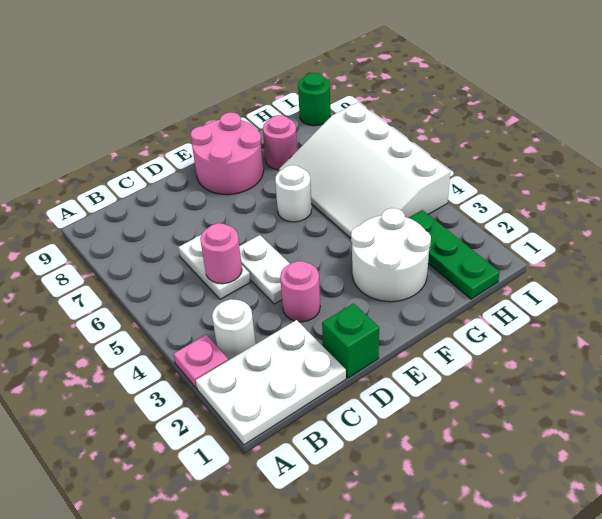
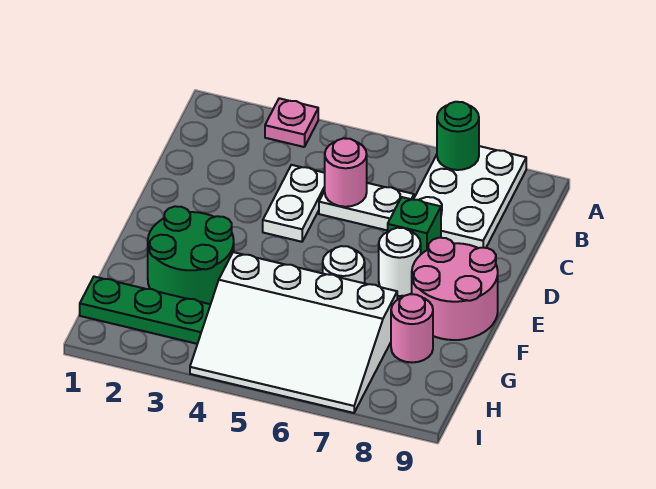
white plate A1:C2 level 1 -> white plate A7:C8 level 1
white round brick B3 level 1 -> white round brick E7 level 1
green brick D1 level 1 -> green brick D7 level 1
pink round brick D3 level 1 -> none
white plate D4:D5 level 1 -> white plate C4:D4 level 1
white round brick F2:G3 level 1 -> green round brick F2:G3 level 1
white slope G4:I7 level 1 top I -> white slope G4:I7 level 1 top G
green round brick I9 level 1 -> green round brick A7 level 2

